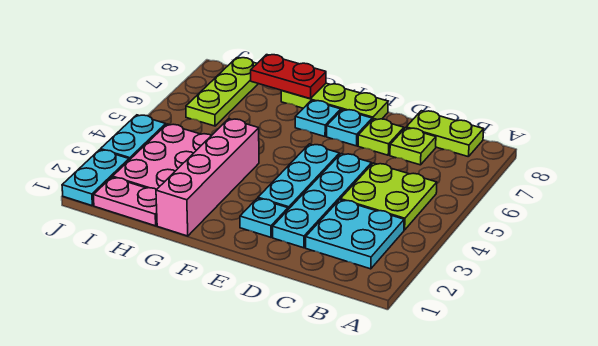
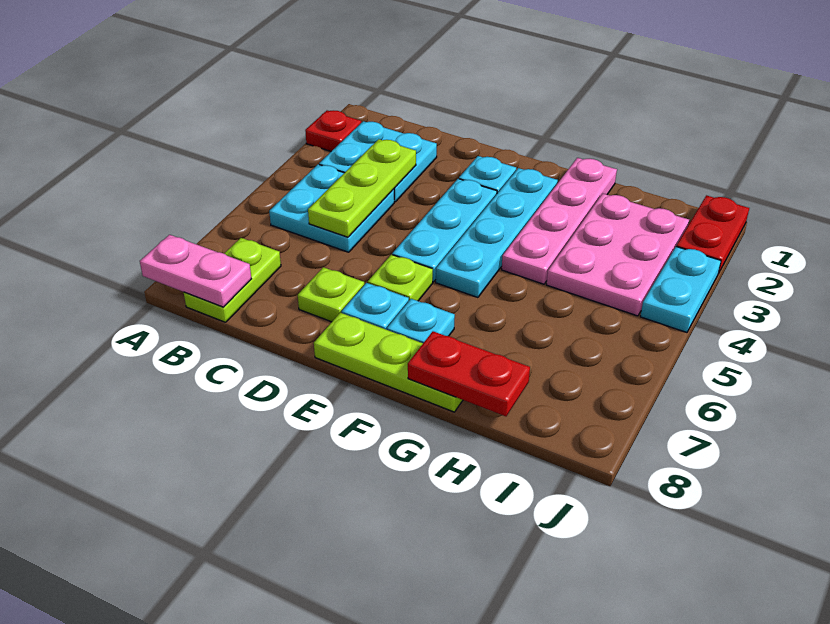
none -> red plate A2 level 1
lime plate B4:C5 level 1 -> cyan plate B4:C5 level 1
lime plate B8:C8 level 1 -> lime plate B7:B8 level 1
lime plate C7 level 1 -> lime plate E6 level 1
cyan plate D2:D5 level 1 -> cyan plate F2:F5 level 1
pink brick G1:G4 level 1 -> pink plate G1:G4 level 1
pink plate H1:I1 level 1 -> pink plate A8:B8 level 2
lime plate I6:I8 level 1 -> lime plate C3:C5 level 2
cyan plate J1:J2 level 1 -> red plate J1:J2 level 1

